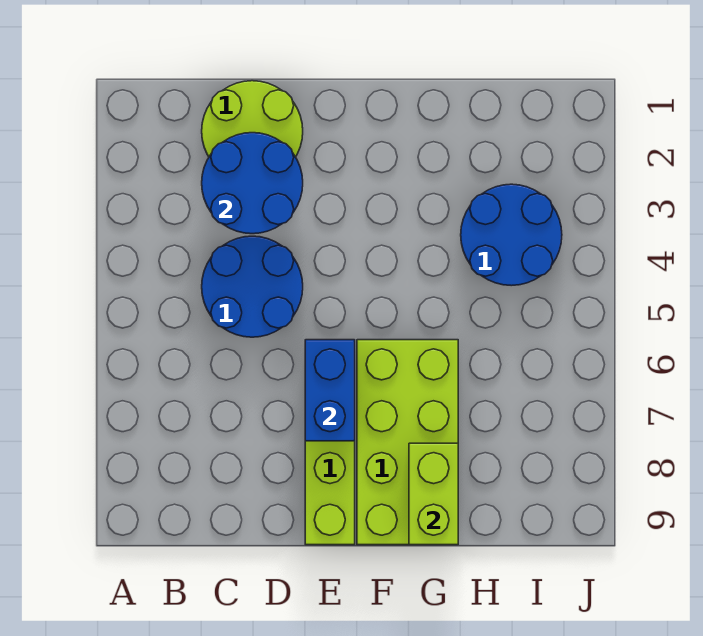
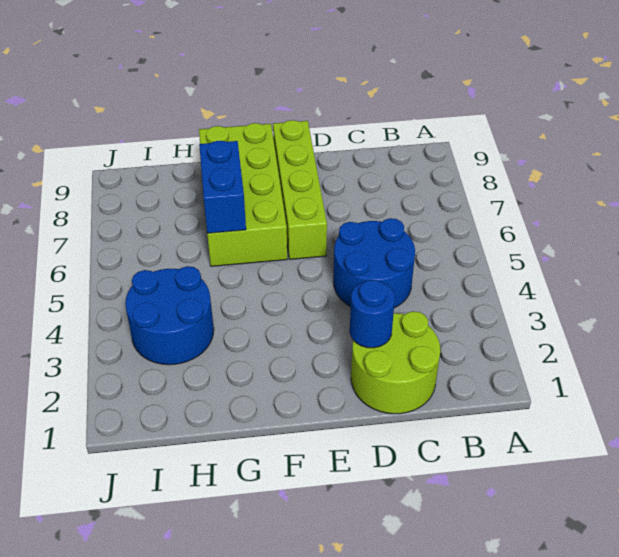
blue round brick C2:D3 level 2 -> blue round brick D2 level 2
blue brick E6:E7 level 2 -> blue brick G6:G7 level 2
lime brick G8:G9 level 2 -> none

